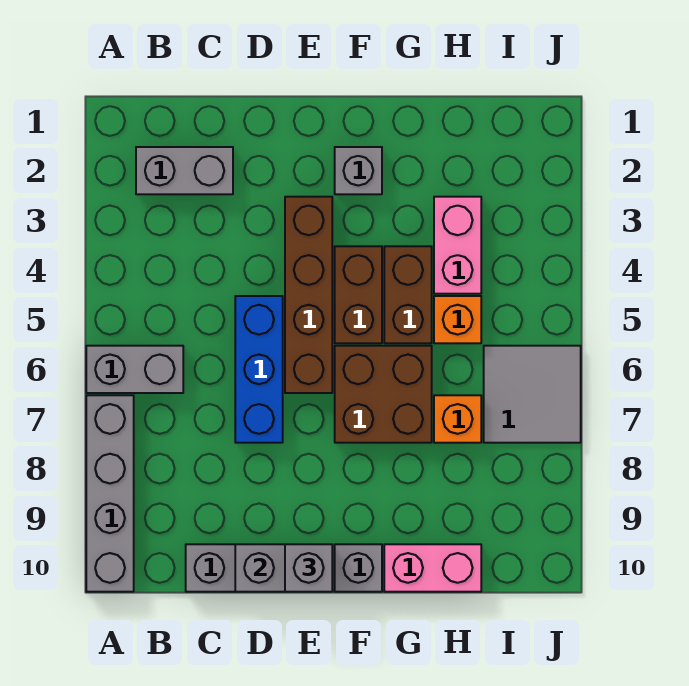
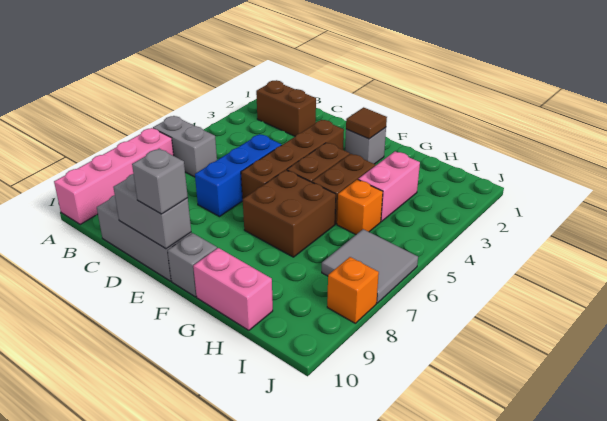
grey brick A7:A10 level 1 -> pink brick A7:A10 level 1
grey brick B2:C2 level 1 -> brown brick B2:C2 level 1
none -> brown tile F2 level 2
orange brick H7 level 1 -> orange brick J8 level 1

